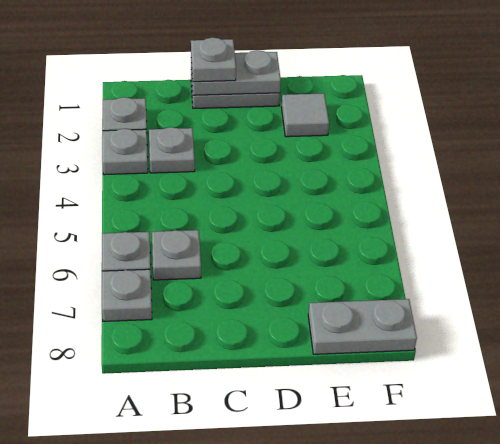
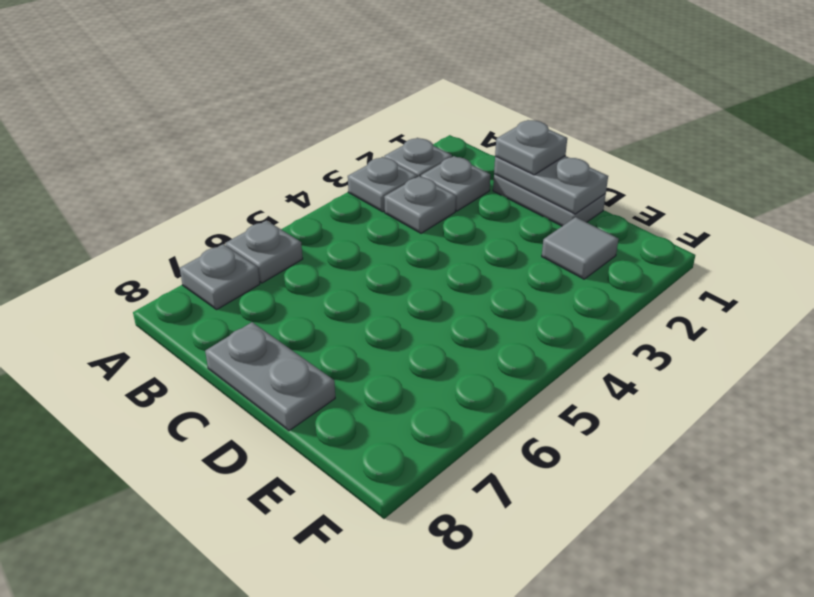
grey plate B6 level 1 -> grey plate B2 level 1
grey plate E8:F8 level 1 -> grey plate C8:D8 level 1

